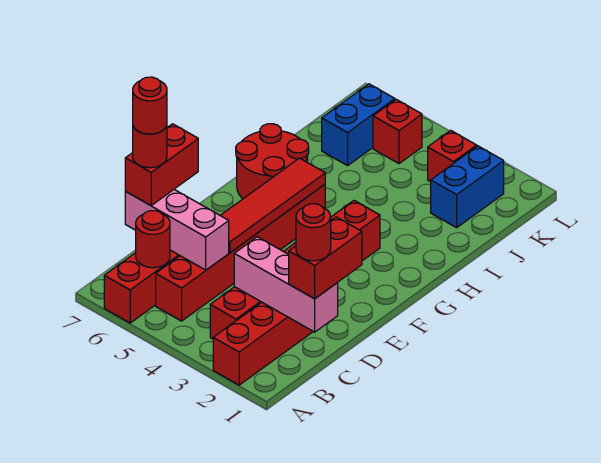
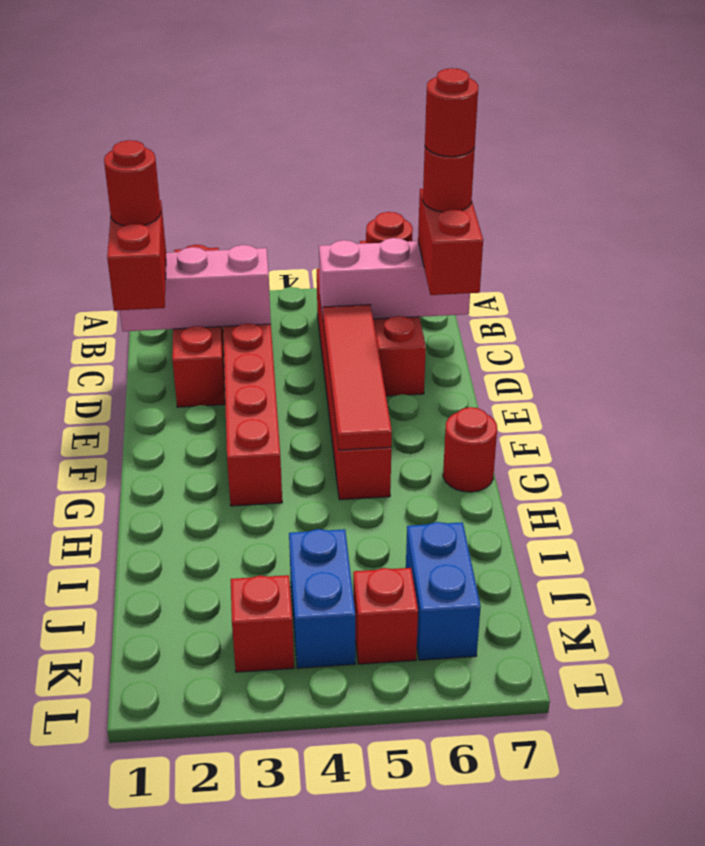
red round brick G6:H7 level 1 -> red round brick G7 level 1
blue brick J2:K2 level 1 -> blue brick J4:K4 level 1

